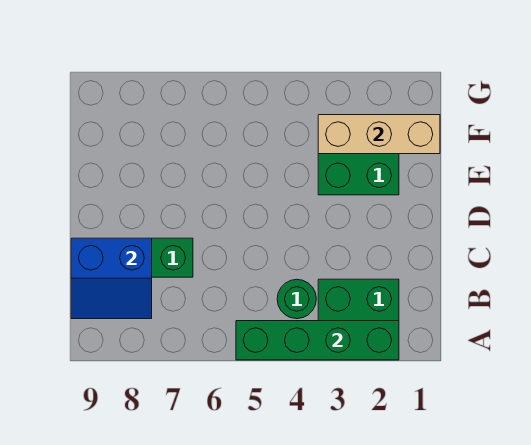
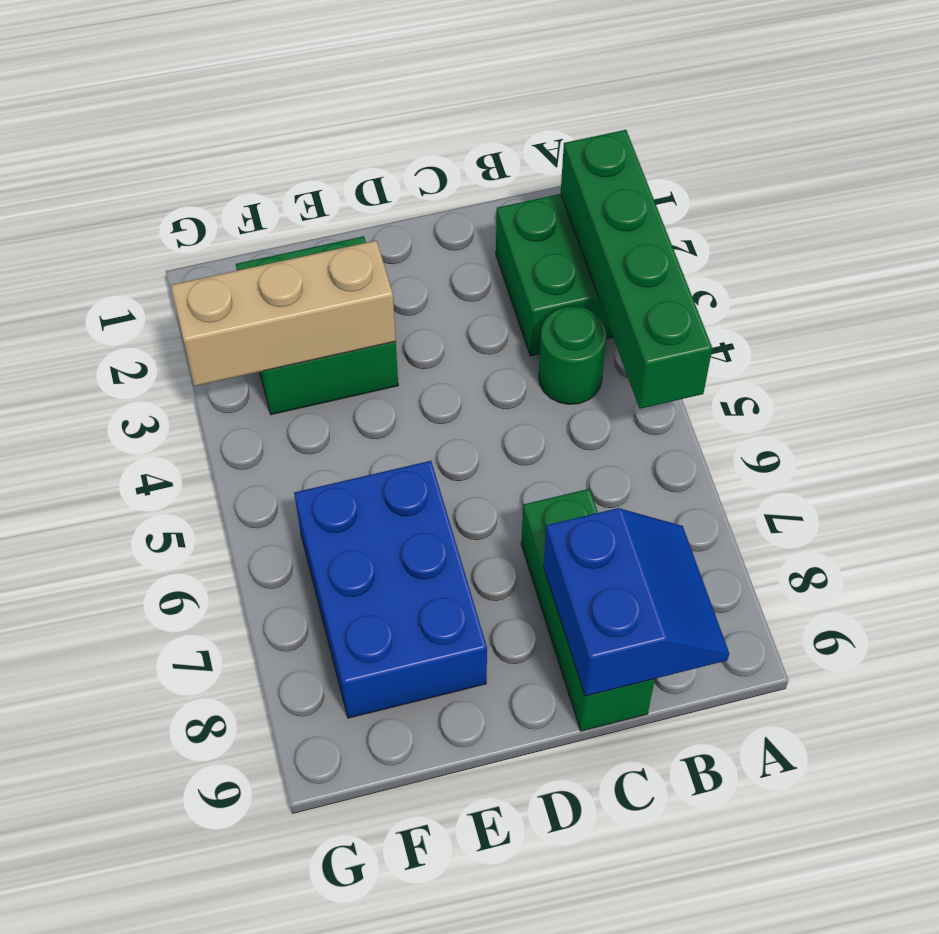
none -> blue brick E6:F8 level 1
tan brick F1:F3 level 2 -> tan brick E3:G3 level 2

